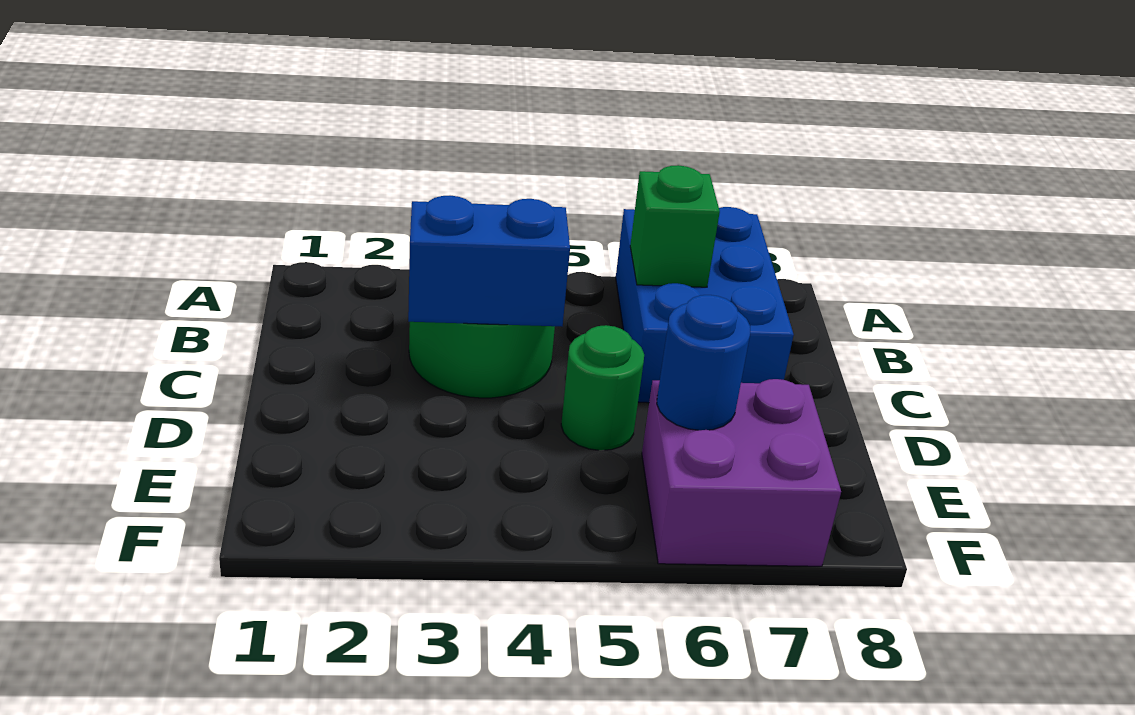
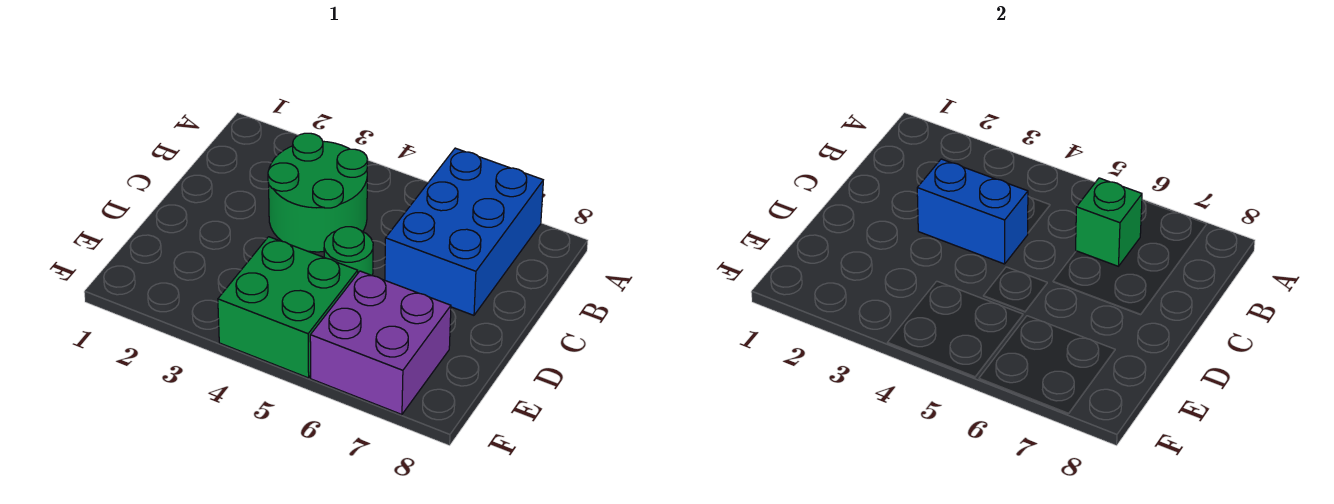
none -> green brick E4:F5 level 1
blue round brick E6 level 2 -> none

